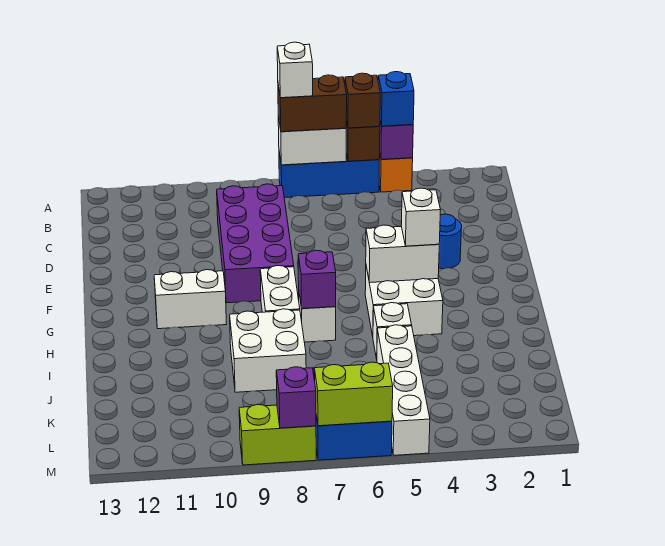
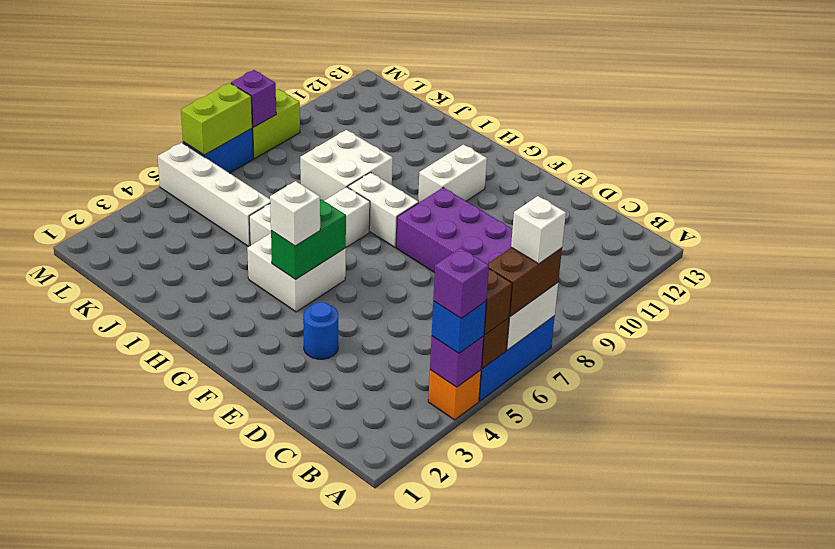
white brick G4:G5 level 2 -> green brick G4:G5 level 2
purple brick H7 level 2 -> purple brick A4 level 4

